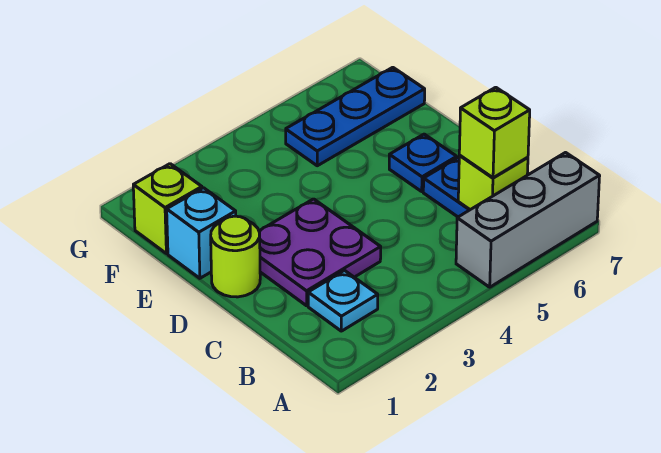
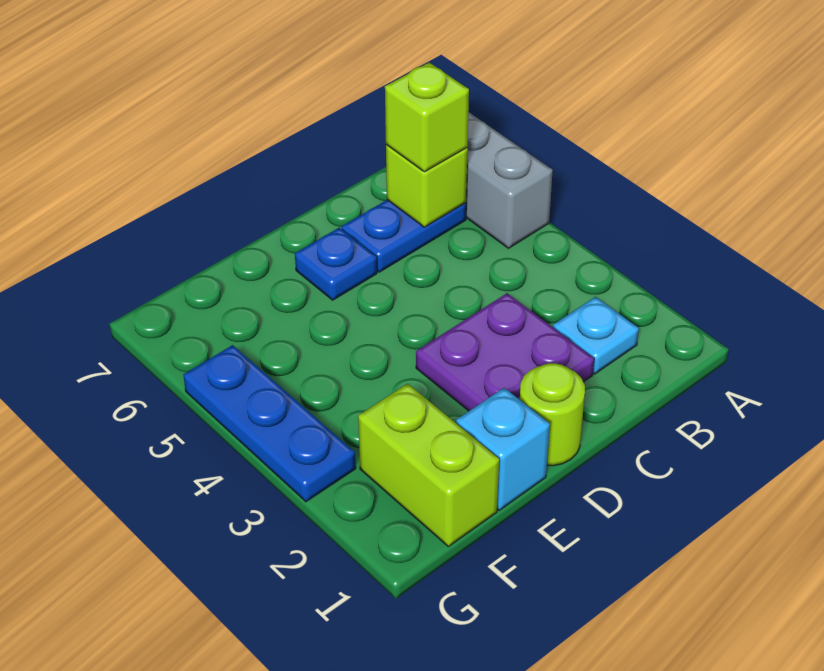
lime brick F1 level 1 -> lime brick F1:F2 level 1
blue plate F5:F7 level 1 -> blue plate G3:G5 level 1

